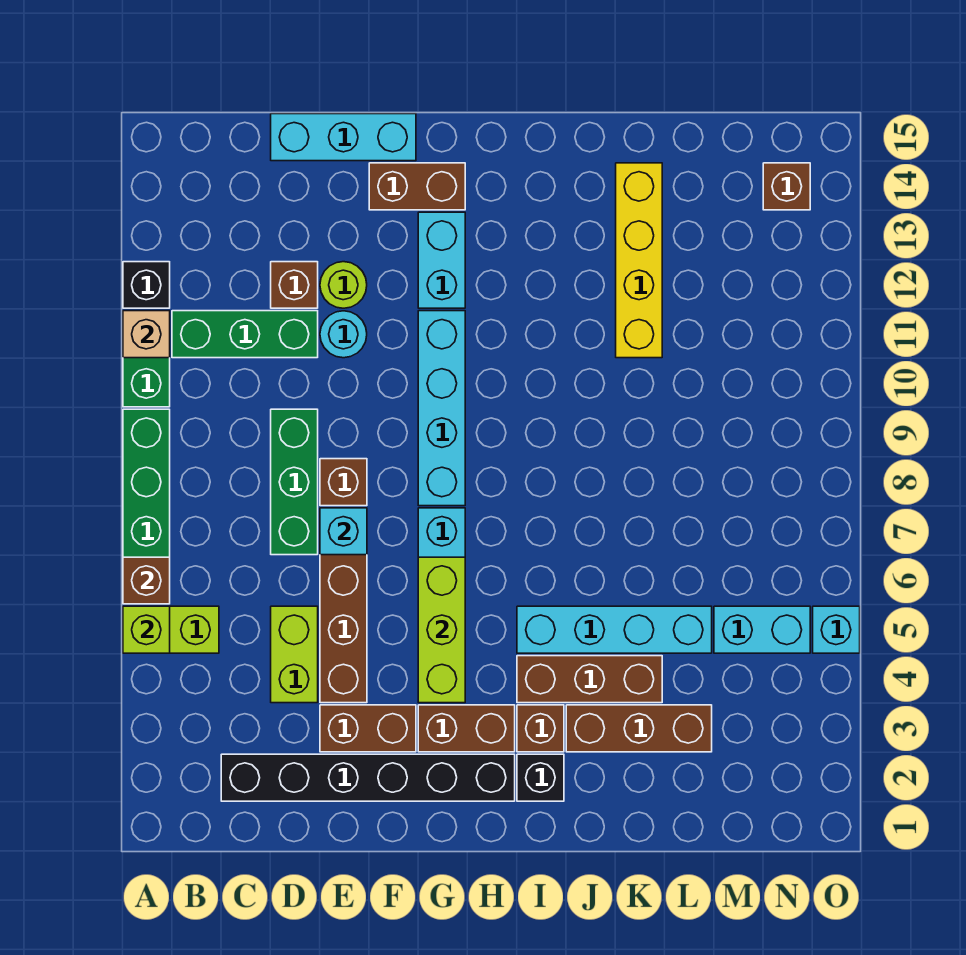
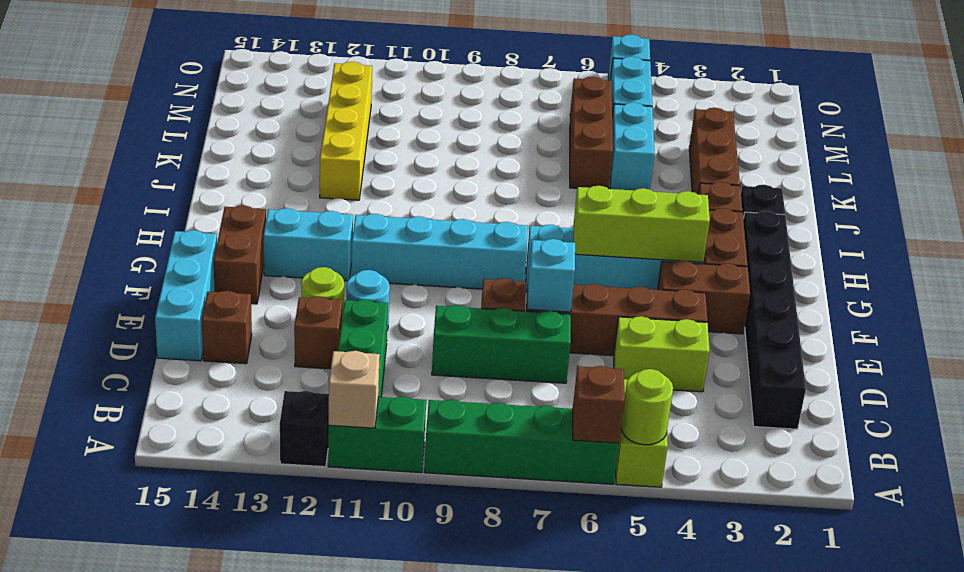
lime brick A5 level 2 -> lime round brick A5 level 2
brown brick E3:F3 level 1 -> brown brick F3:F4 level 1
brown brick I4:K4 level 1 -> brown brick K6:M6 level 1
cyan brick I5:L5 level 1 -> cyan brick K5:L5 level 1
yellow brick K11:K14 level 1 -> yellow brick J12:M12 level 1
brown brick N14 level 1 -> brown brick D14 level 1

